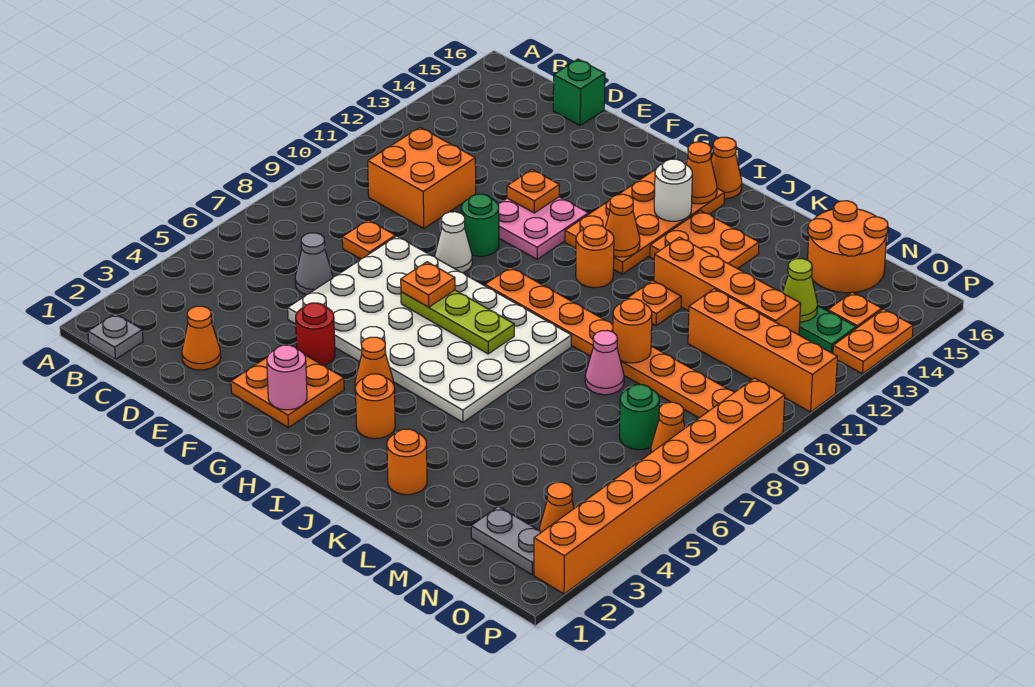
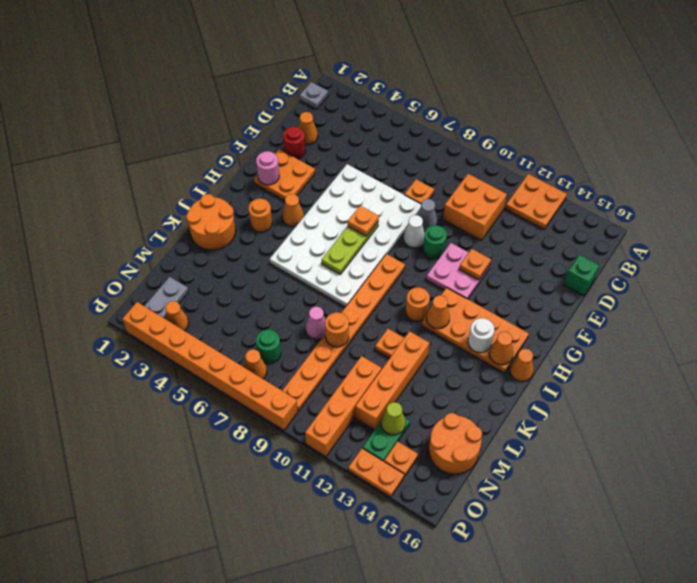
grey cone D6 level 1 -> grey cone E9 level 1
red round brick F4 level 1 -> red round brick E2 level 1
orange plate J13:K14 level 1 -> orange plate A12:B13 level 1
orange round brick K2 level 1 -> orange round brick J1:K2 level 1

